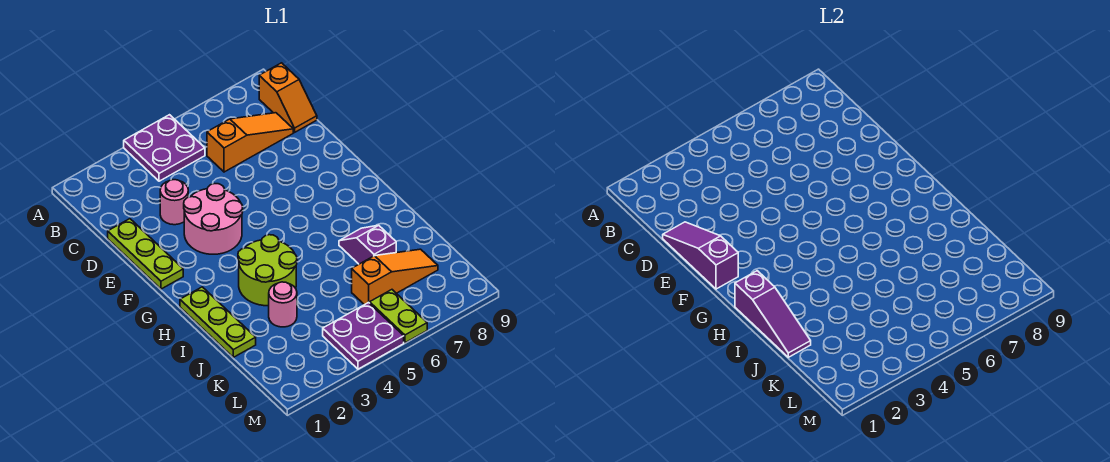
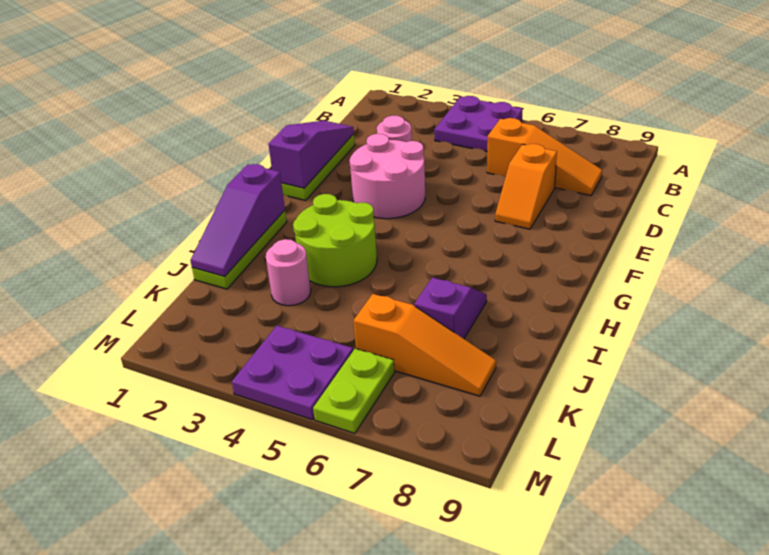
orange slope B9:C9 level 1 top B -> orange slope D7:E7 level 1 top D

